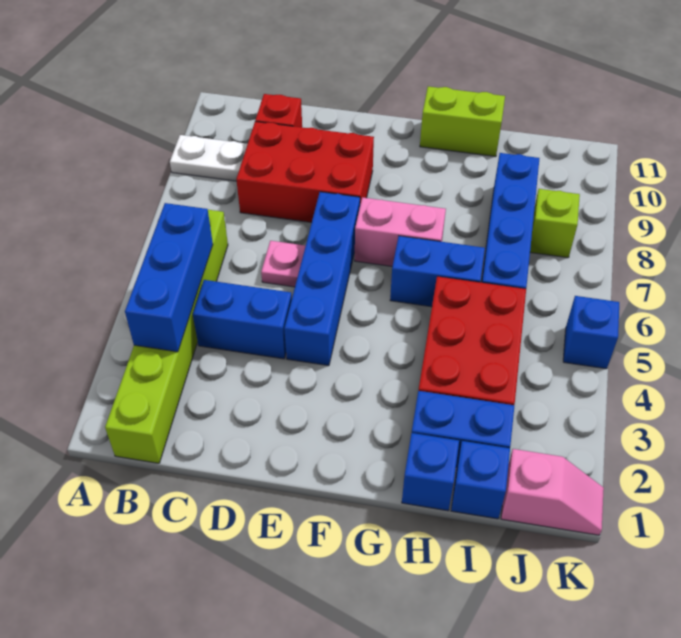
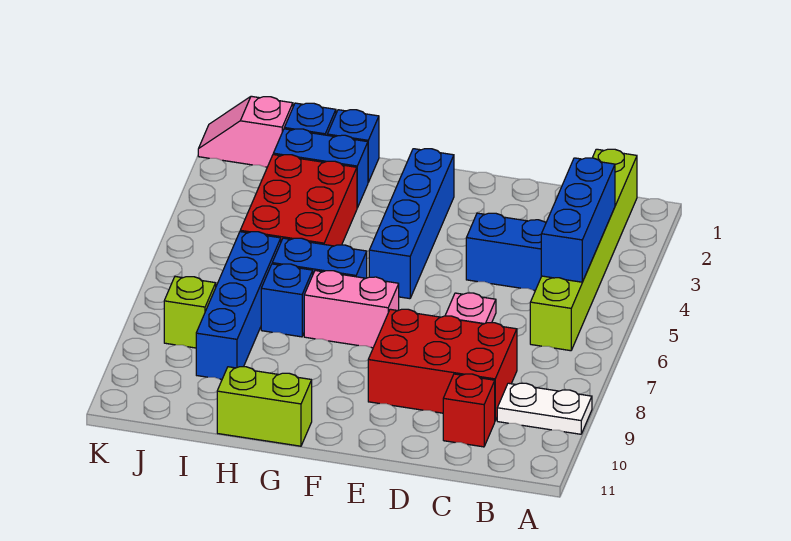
blue brick E4:E7 level 1 -> blue brick F2:F5 level 1
blue brick K5 level 1 -> blue brick H7 level 1

